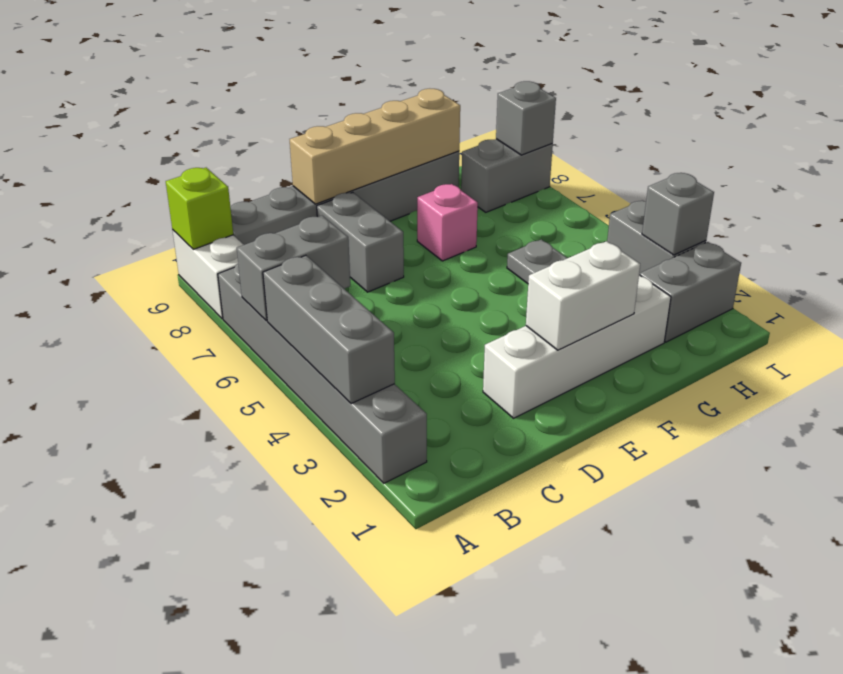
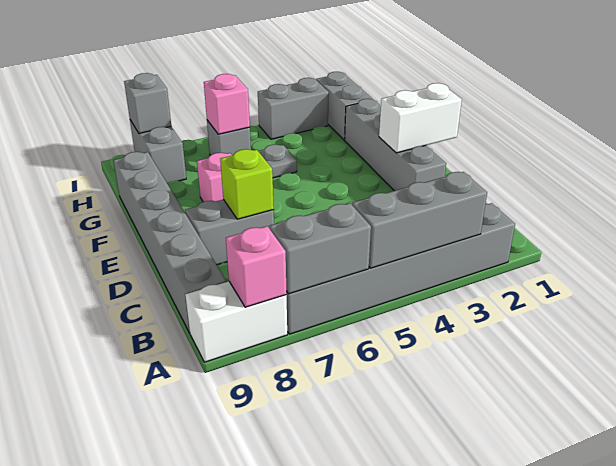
grey brick A6:B6 level 2 -> grey brick A6:A7 level 2
none -> pink brick A8 level 2
lime brick A9 level 2 -> lime brick D7 level 2
white brick D2:G2 level 1 -> grey brick D2:G2 level 1
tan brick D9:G9 level 2 -> none
white brick E2:F2 level 2 -> white brick E1:E2 level 2
none -> pink brick H6 level 2
grey brick I3 level 2 -> grey brick H6 level 1

